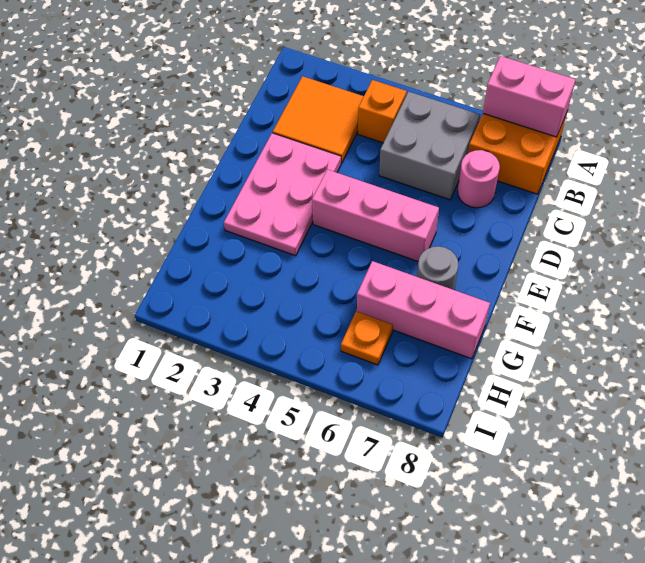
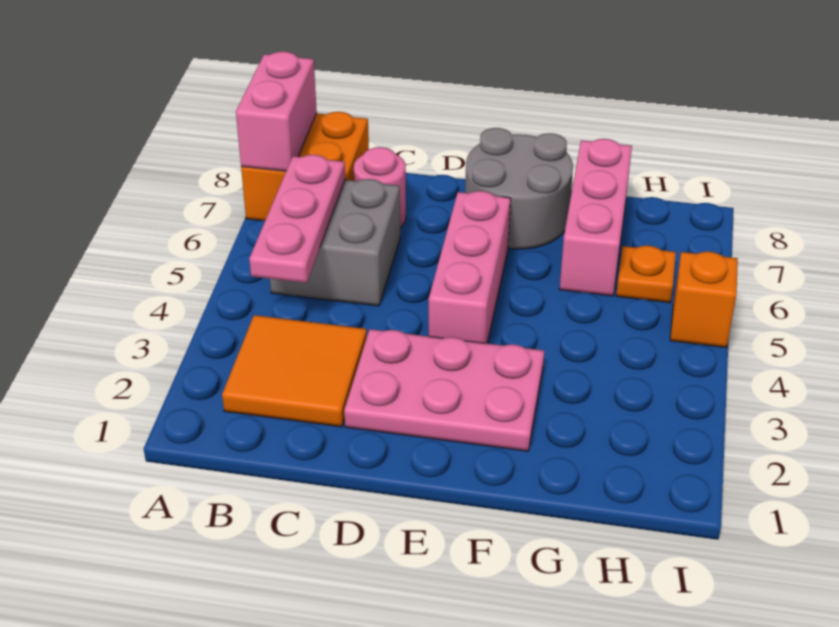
orange brick B4 level 1 -> orange brick I5 level 1
none -> pink plate B4:B6 level 2
grey round brick F7 level 1 -> grey round brick E7:F8 level 1

